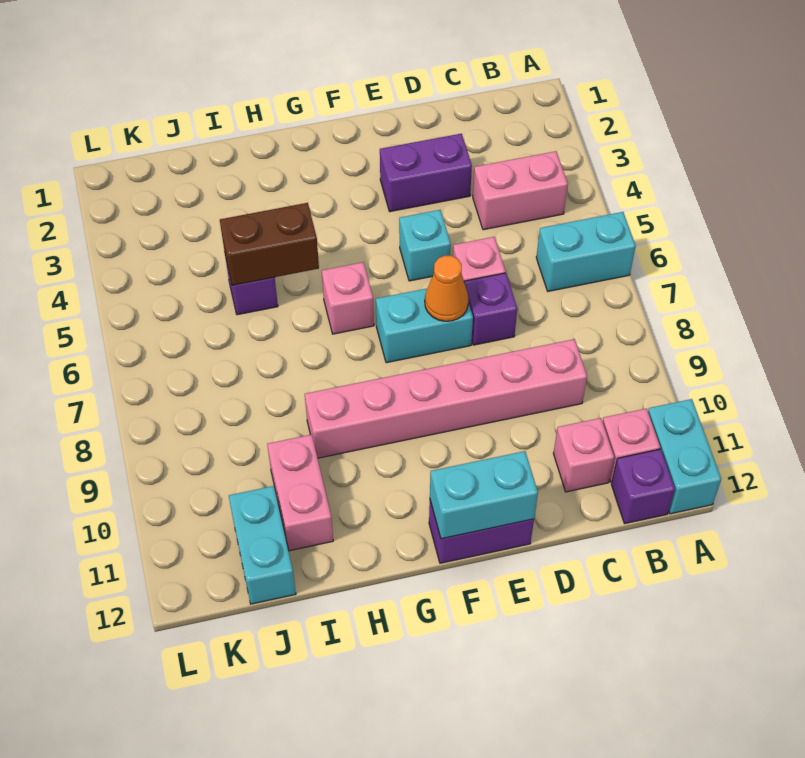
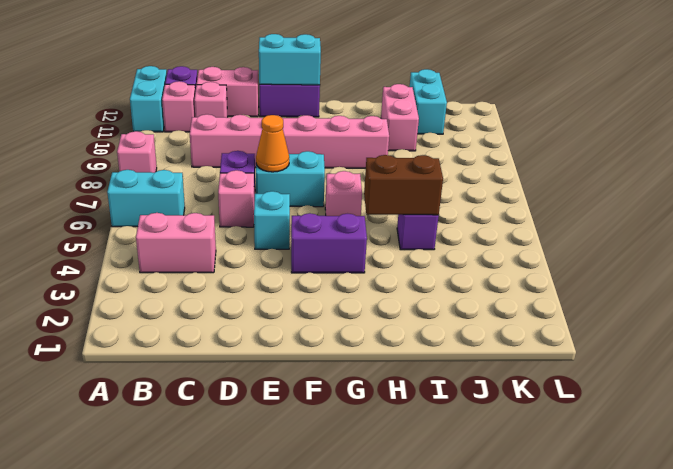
none -> pink brick A8 level 1
none -> pink brick C12:D12 level 1
purple brick D3:E3 level 1 -> purple brick F4:G4 level 1

